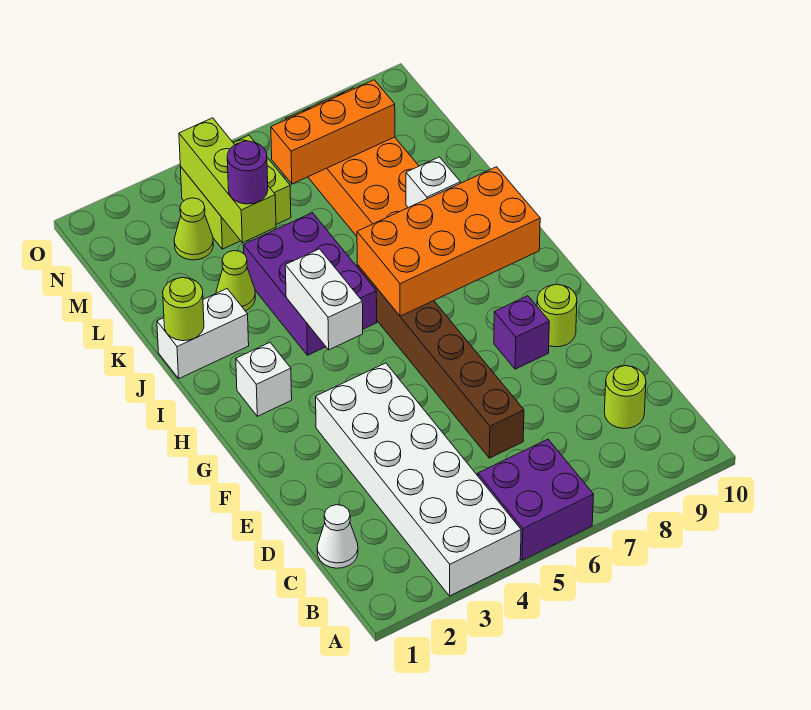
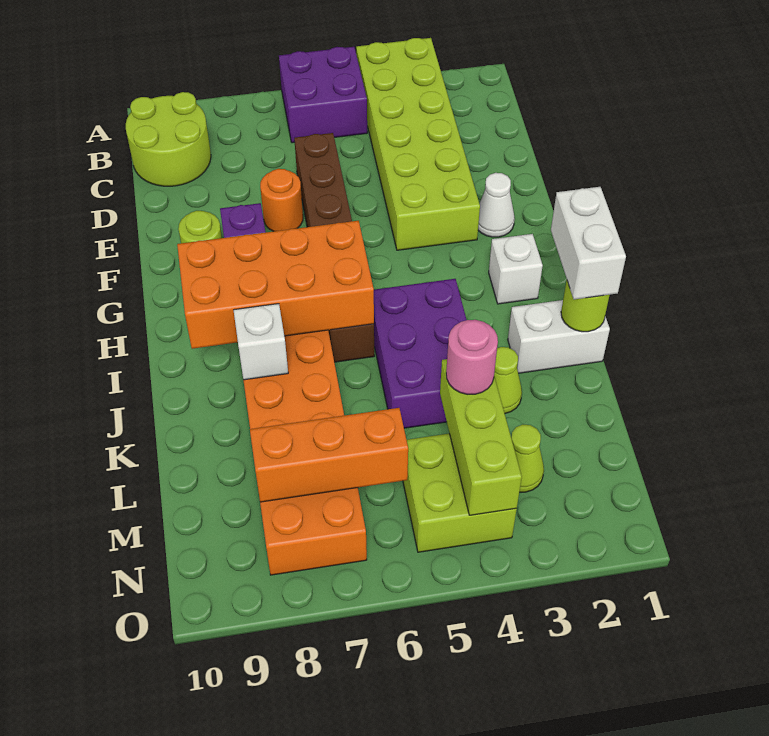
white brick A3:F4 level 1 -> lime brick A3:F4 level 1
white cone C1 level 1 -> white cone F2 level 1
lime round brick C9 level 1 -> lime round brick B9:C10 level 1
none -> orange round brick E7 level 1
white brick H4:I4 level 2 -> white brick I1:J1 level 3
purple round brick L4 level 3 -> pink round brick L4 level 3

